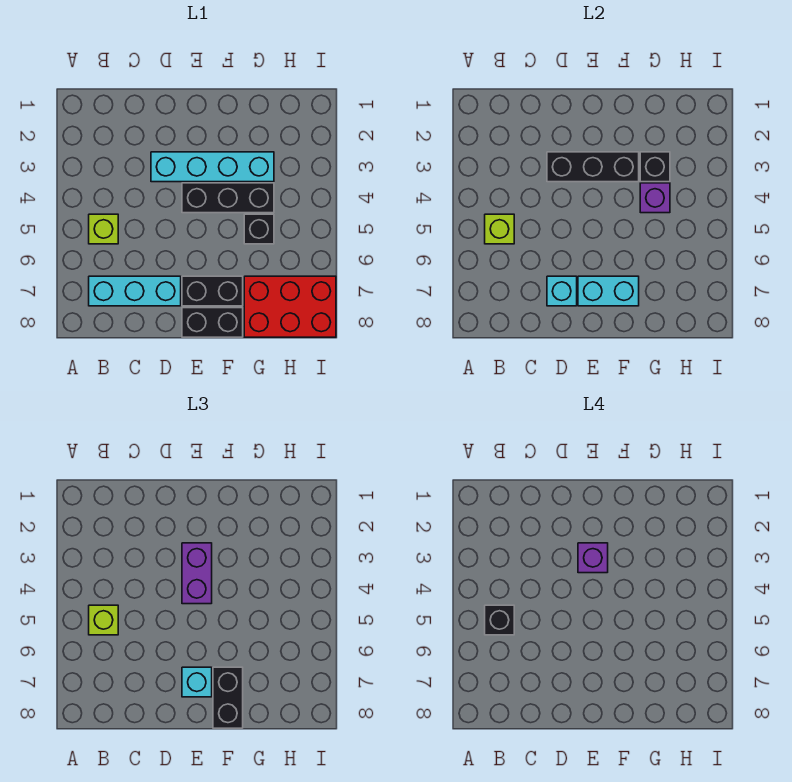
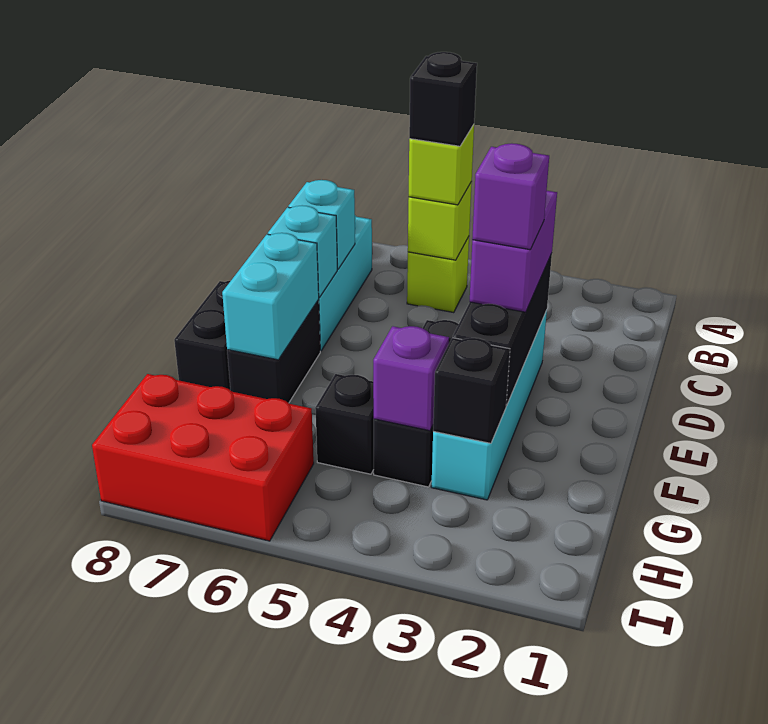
purple brick E3:E4 level 3 -> purple brick D3:E3 level 3
cyan brick E7 level 3 -> cyan brick C7 level 2
black brick F7:F8 level 3 -> none
red brick G7:I8 level 1 -> red brick H6:I8 level 1

